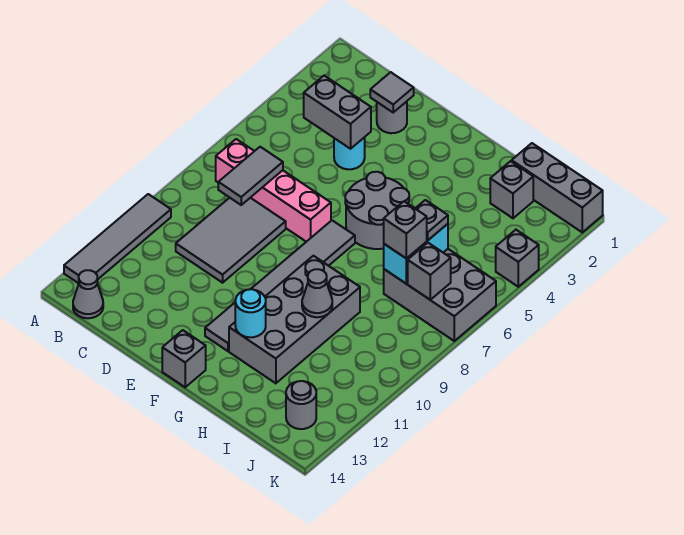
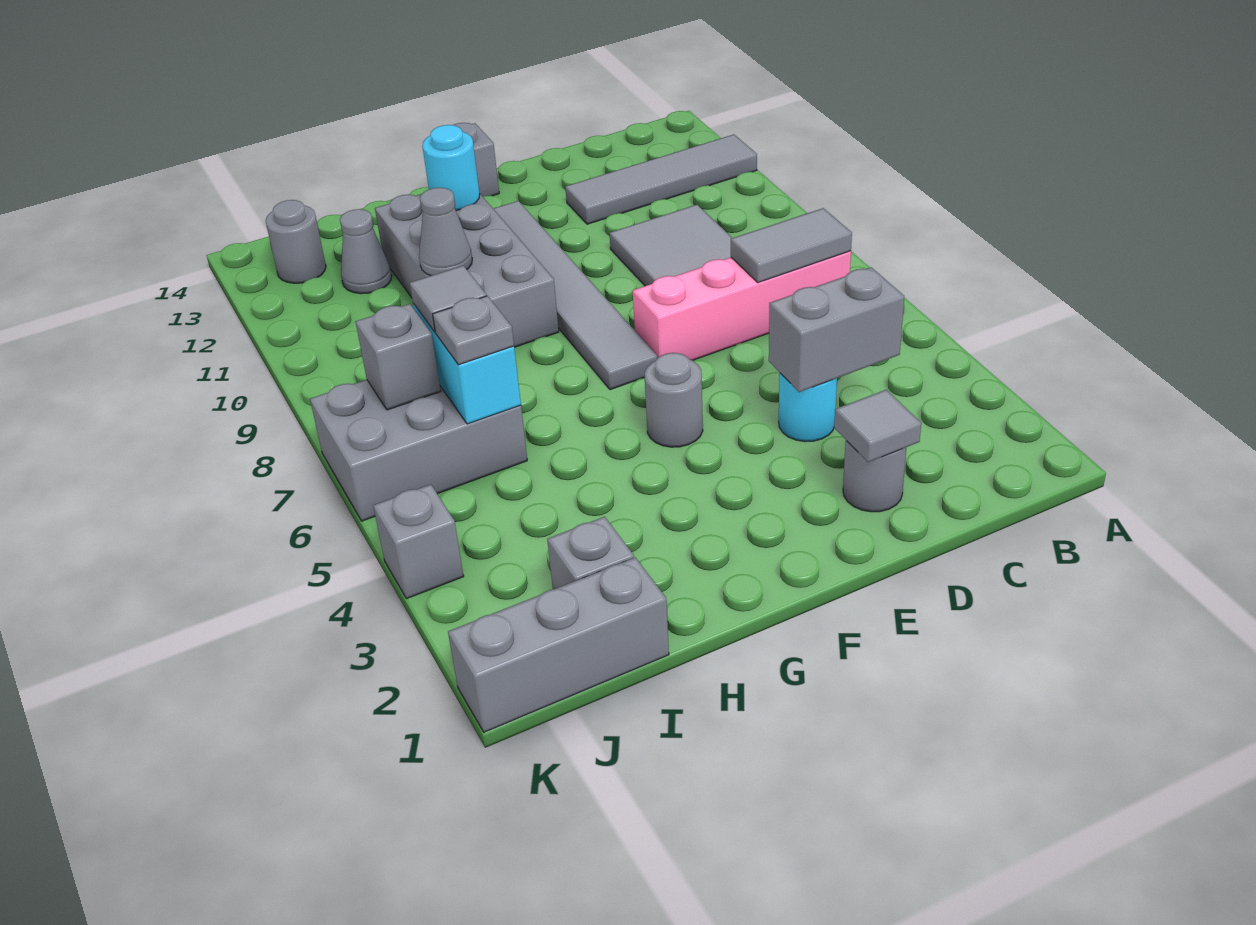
grey tile A10:A13 level 1 -> grey tile A12:D12 level 1
grey cone B14 level 1 -> grey cone I12 level 1
grey tile C7:C8 level 2 -> grey tile B7:C7 level 2
grey round brick F5:G6 level 1 -> grey round brick F5 level 1
grey brick I7 level 3 -> grey tile I7 level 3

